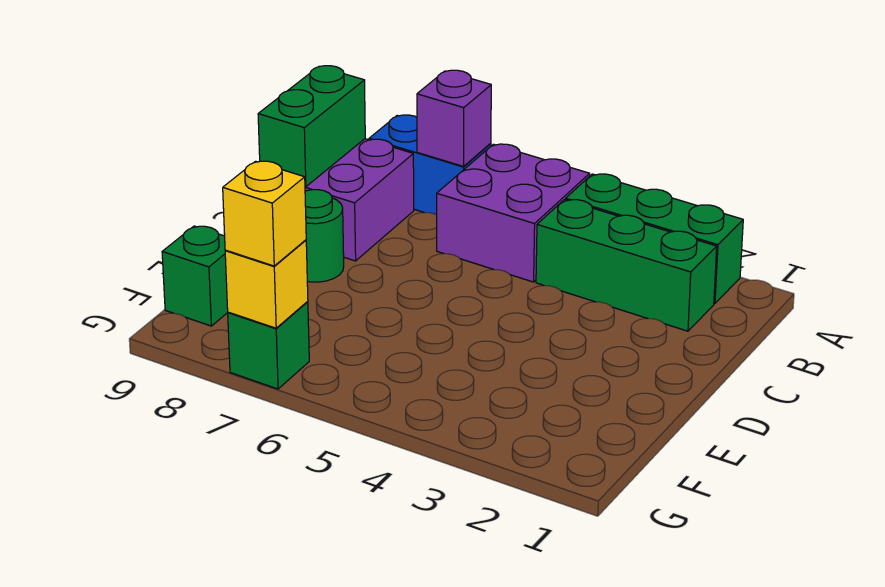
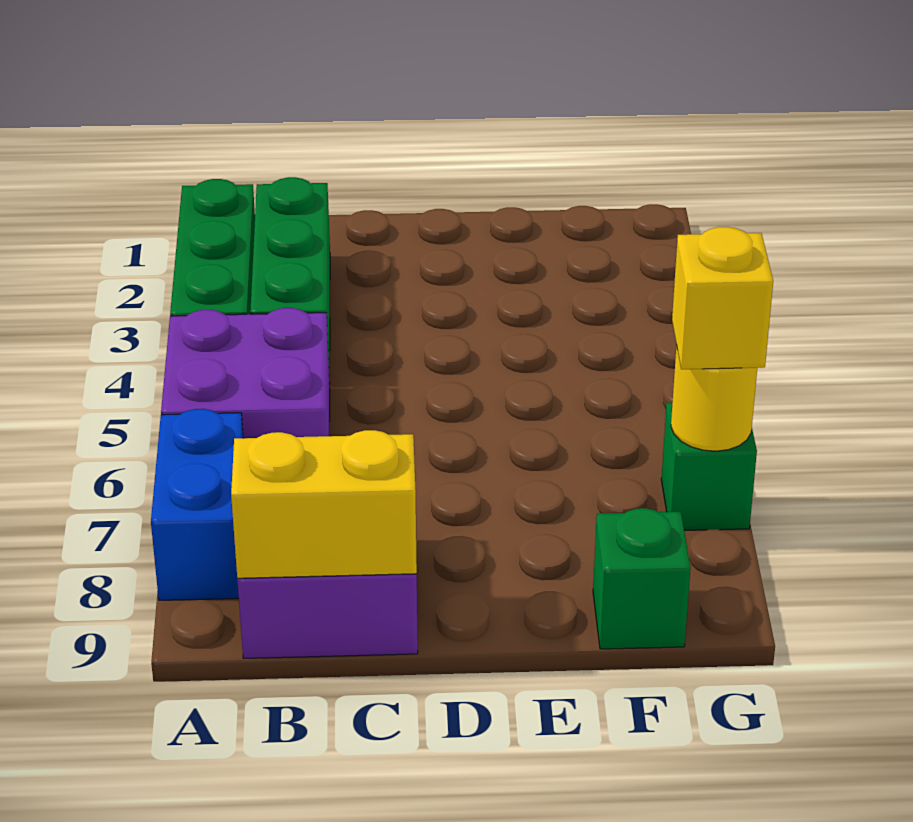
purple brick A7 level 2 -> none
green brick B9:C9 level 2 -> yellow brick B9:C9 level 2
green round brick D8 level 1 -> none
yellow brick G7 level 2 -> yellow round brick G7 level 2

